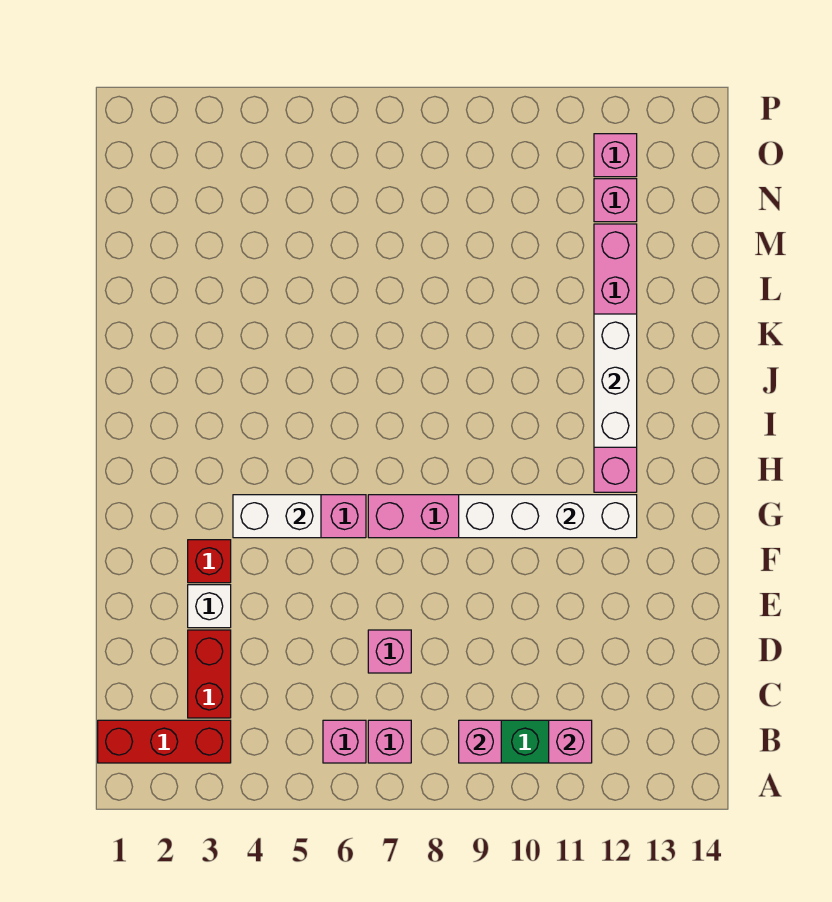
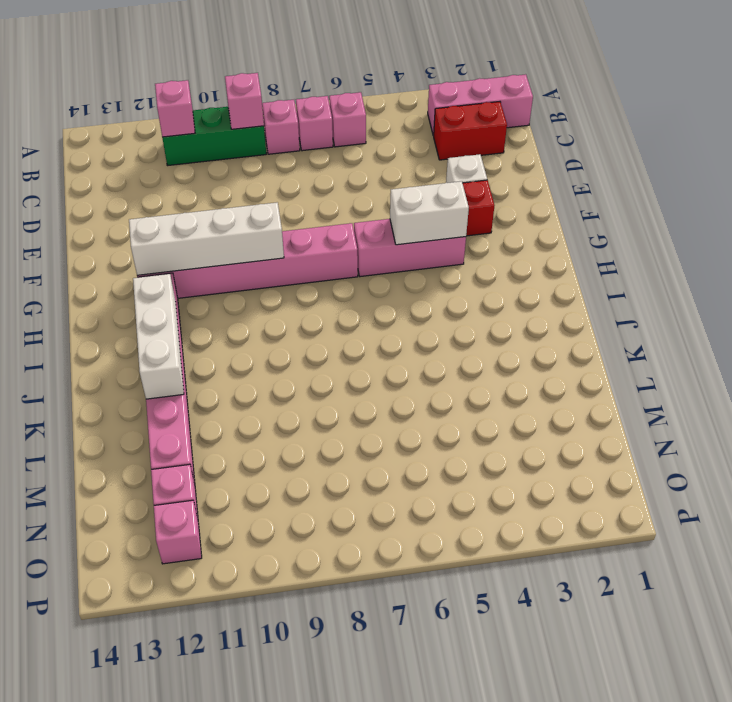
red brick B1:B3 level 1 -> pink brick B1:B3 level 1
red brick C3:D3 level 1 -> red brick C2:C3 level 1
pink brick D7 level 1 -> pink brick B8 level 1

